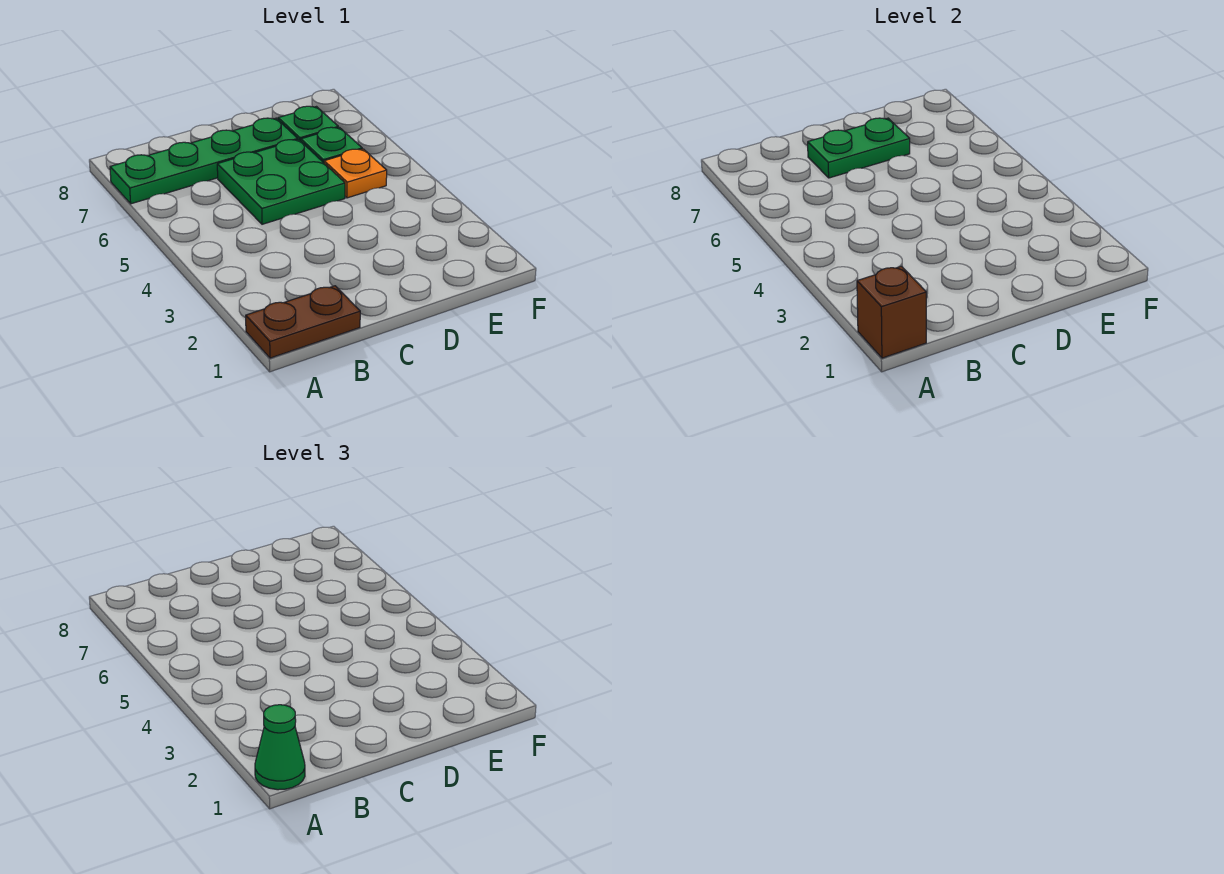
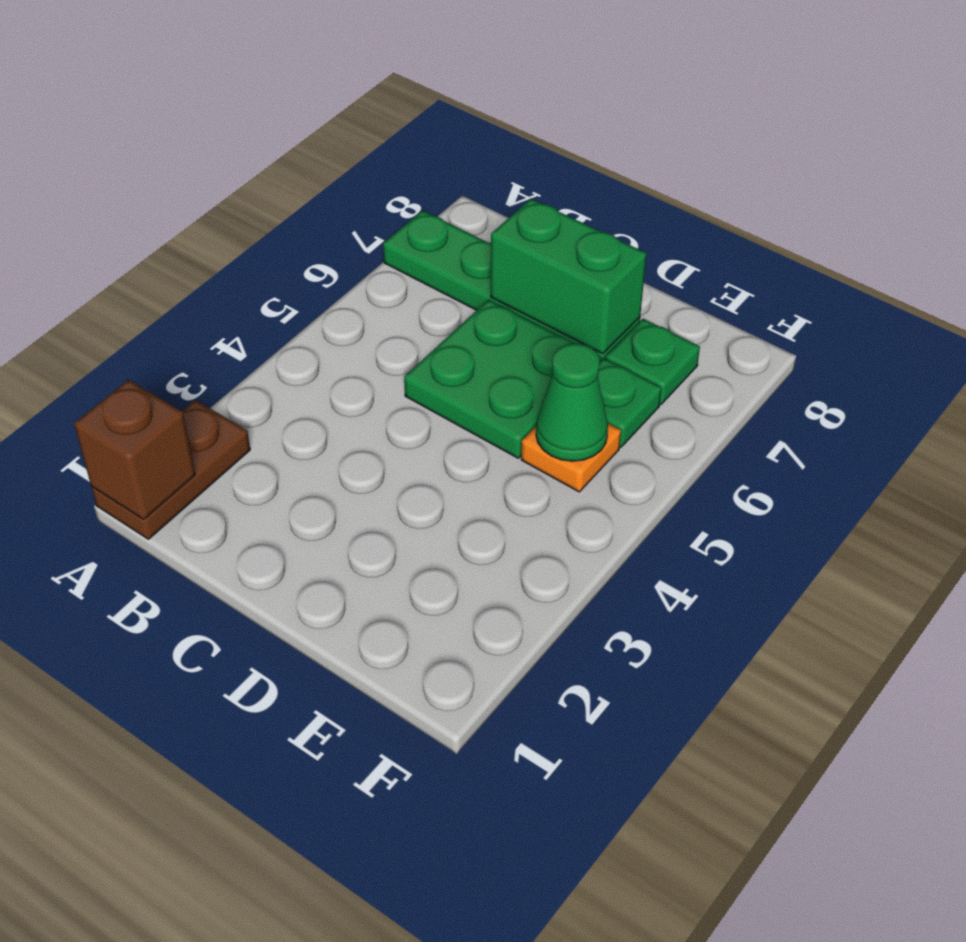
brown plate A1:B1 level 1 -> brown plate A1:A2 level 1
green cone A1 level 3 -> green cone E5 level 2
green plate C7:D7 level 2 -> green brick C7:D7 level 2

